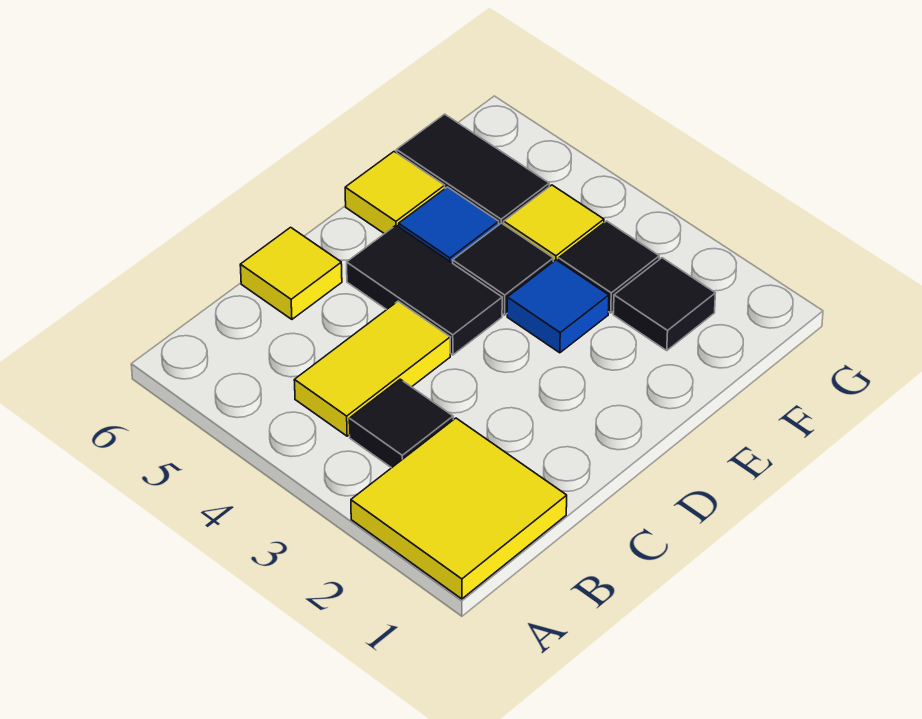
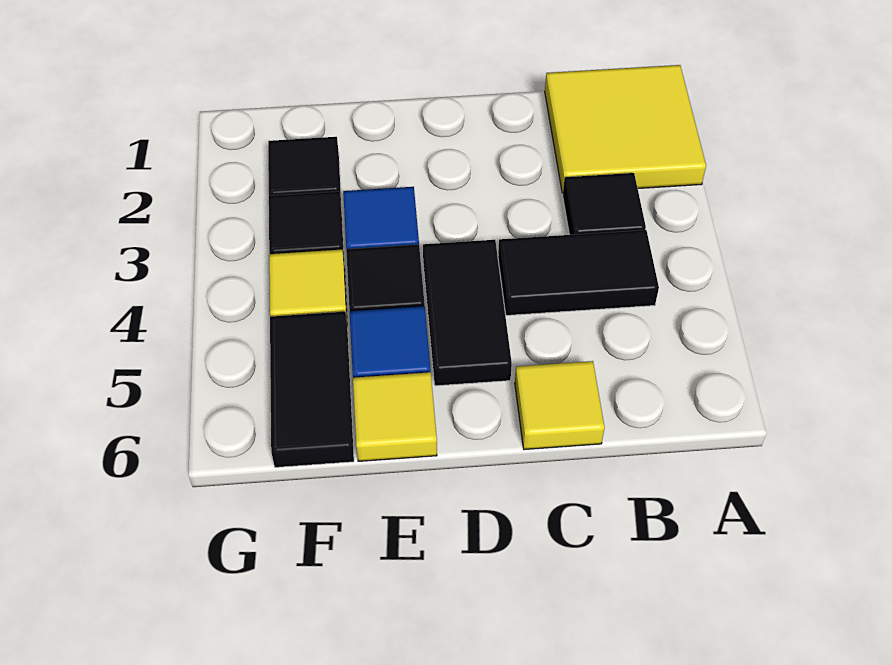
yellow tile B4:C4 level 1 -> black tile B4:C4 level 1

